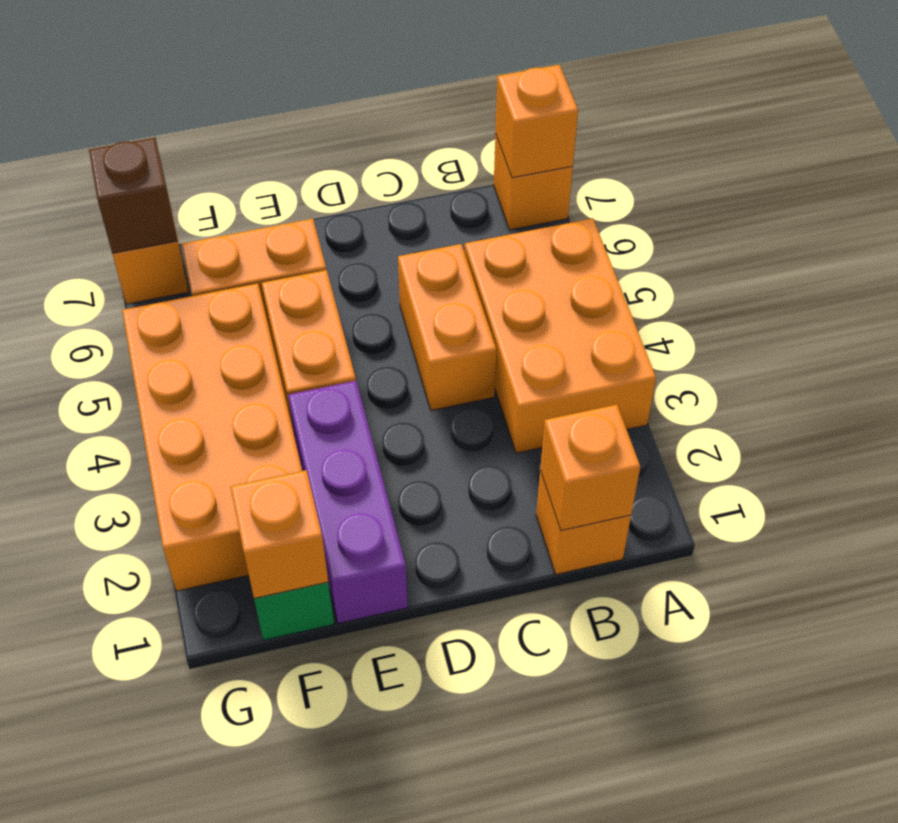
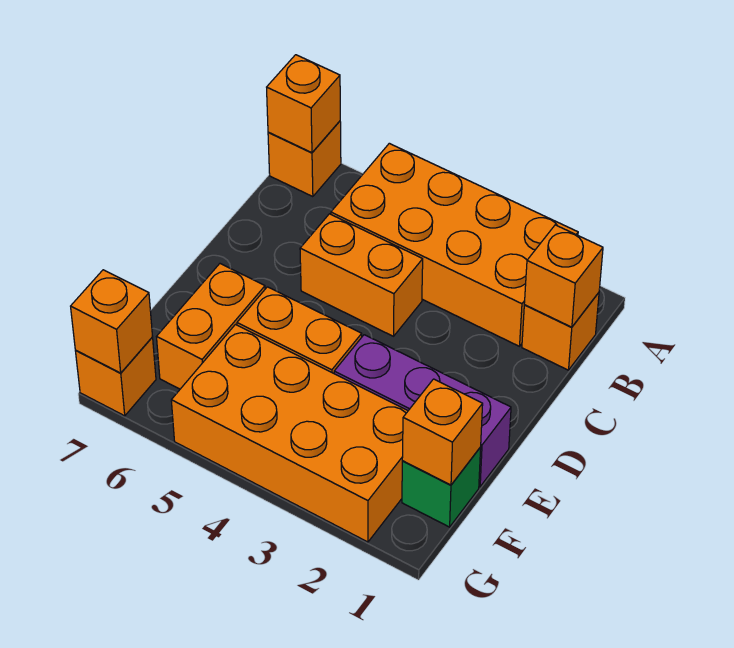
orange brick A3:B5 level 1 -> orange brick A2:B5 level 1
brown brick G7 level 2 -> orange brick G7 level 2

